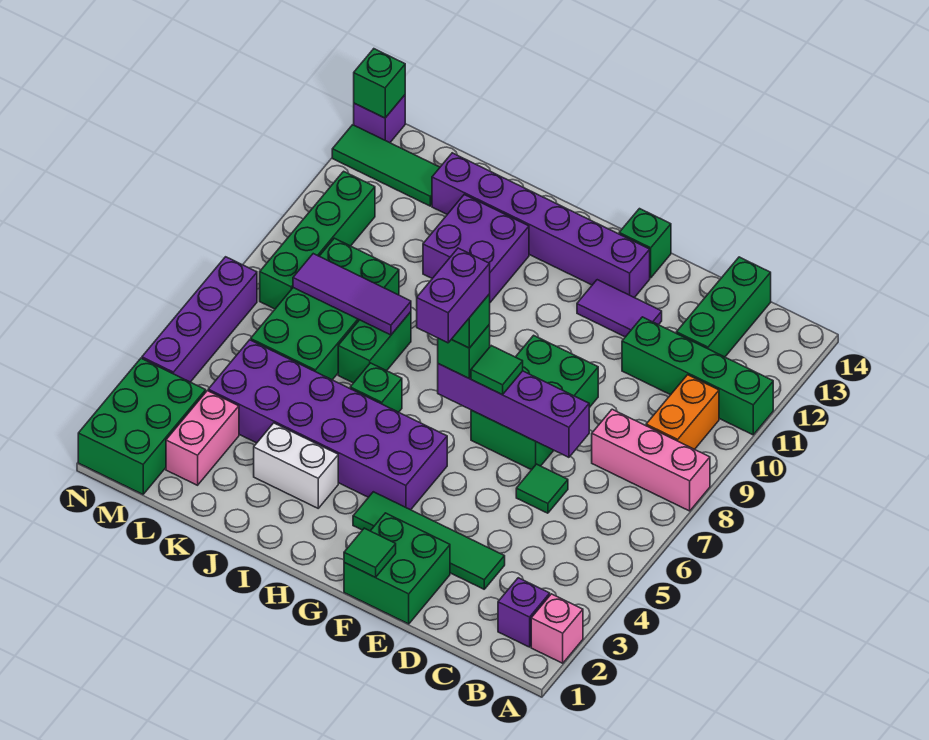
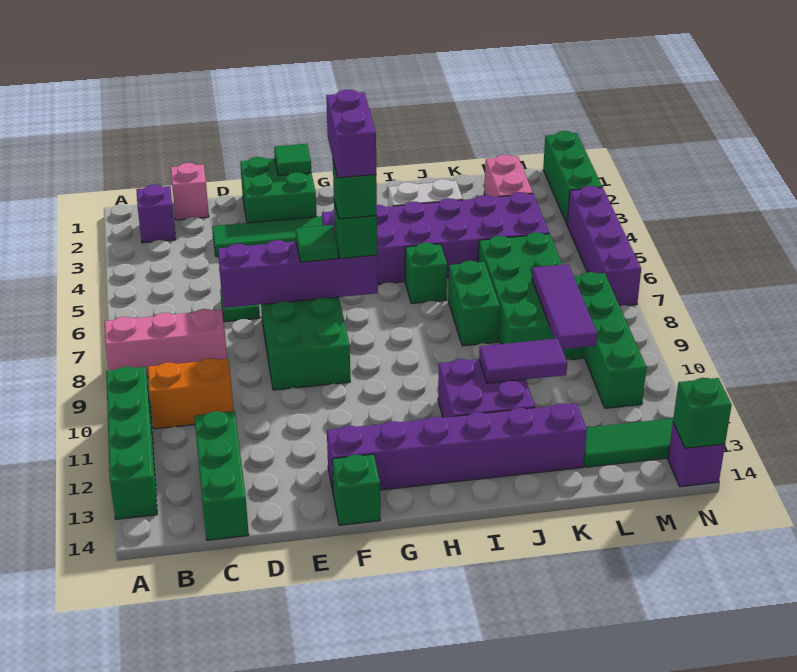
pink brick A2 level 1 -> pink brick C1 level 1
green brick A11:D11 level 1 -> green brick A10:A13 level 1
orange brick B9:B10 level 1 -> orange brick B10:C10 level 1
purple tile E12:F12 level 1 -> purple tile J11:K11 level 2
purple tile J8:L8 level 2 -> purple tile L8:L10 level 2
green brick M1:N3 level 1 -> green brick N1:N3 level 1

